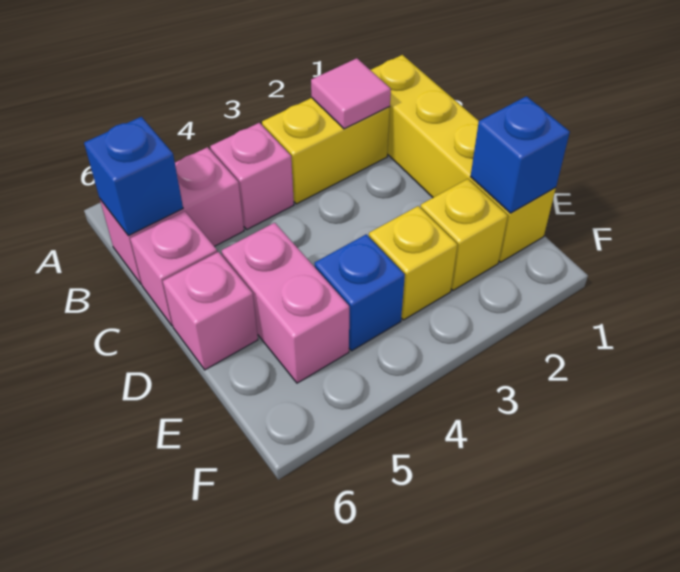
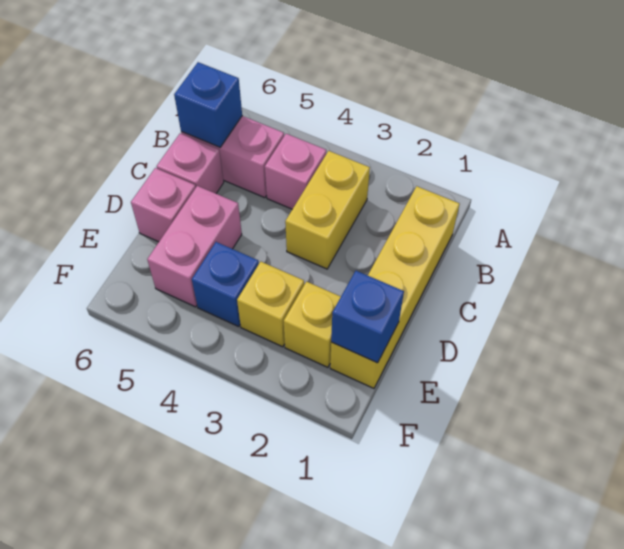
yellow brick B2:B3 level 1 -> yellow brick B3:C3 level 1
pink tile B2 level 2 -> none

